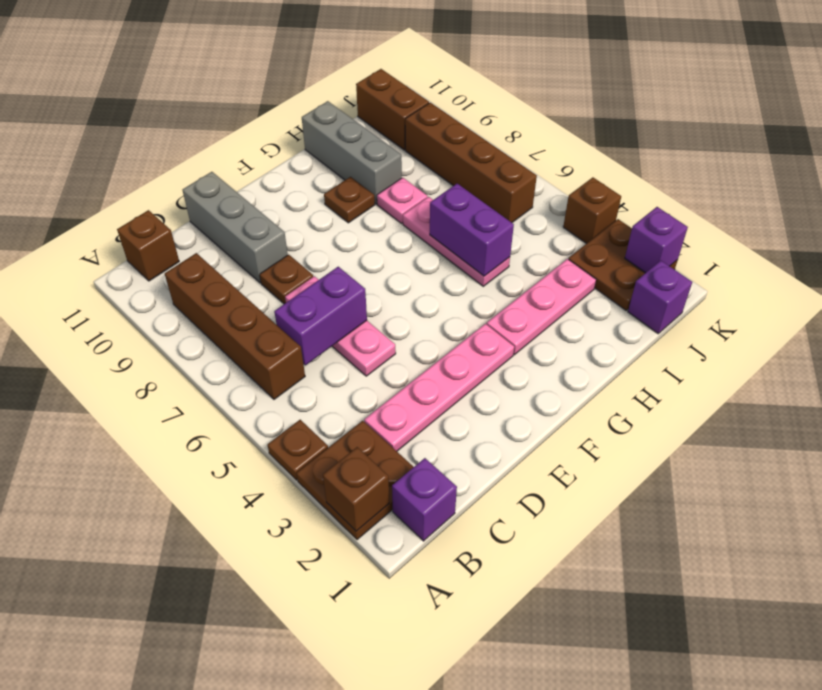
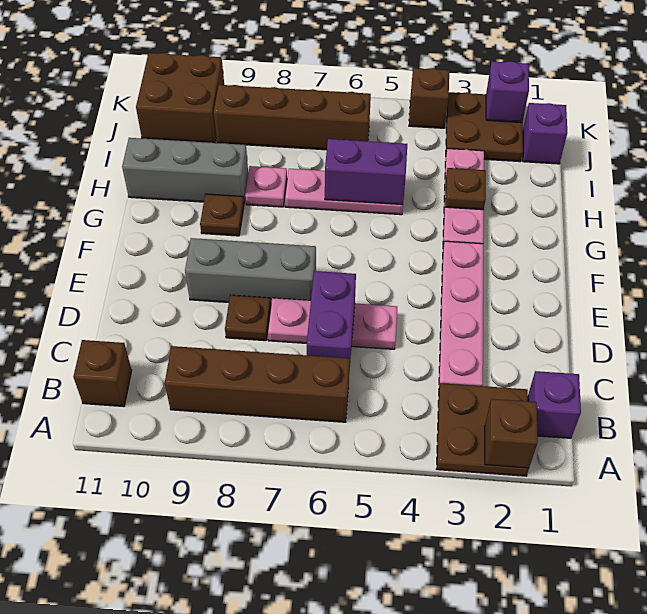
brown plate A4 level 1 -> brown plate H3 level 2
grey brick D9:D11 level 1 -> grey brick E7:E9 level 1
brown brick J10:J11 level 1 -> brown brick J10:K11 level 1

